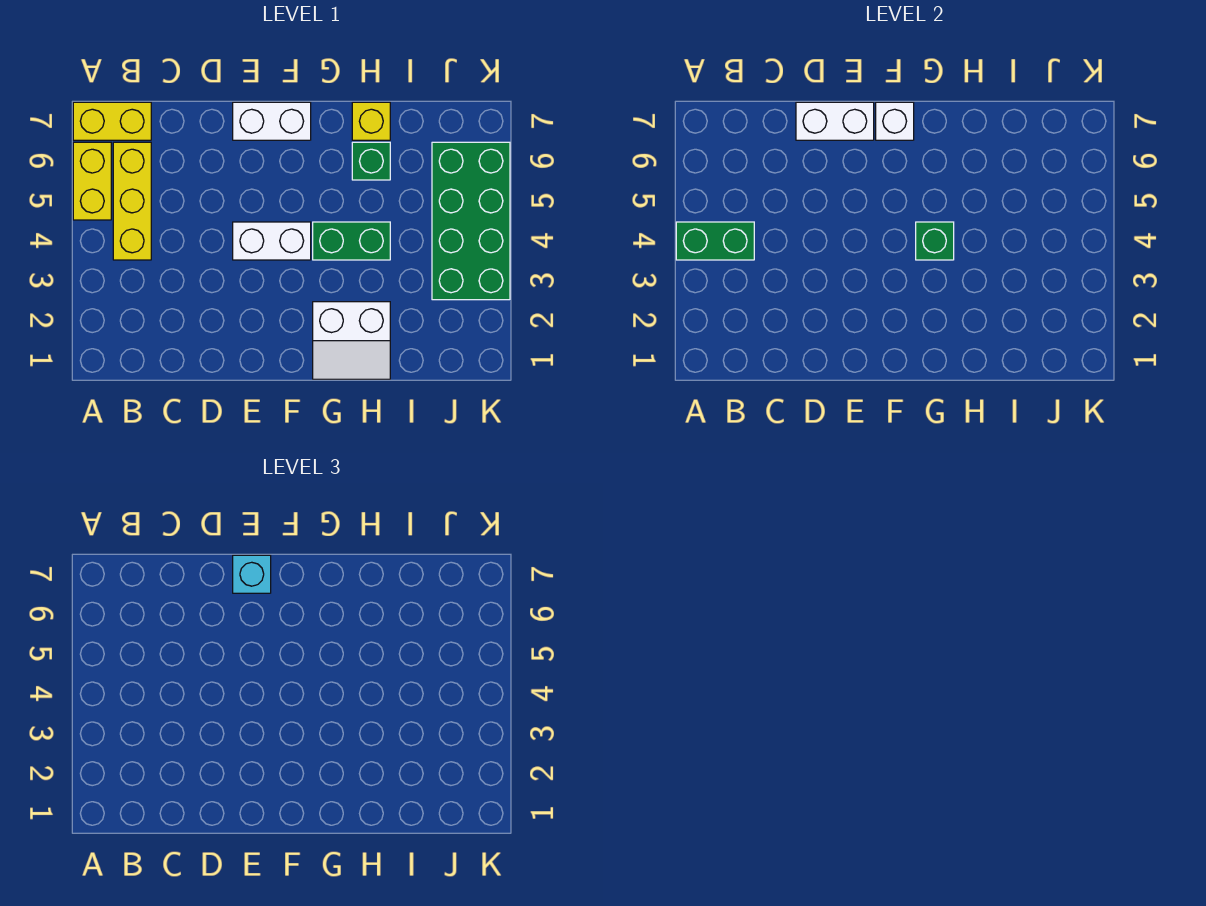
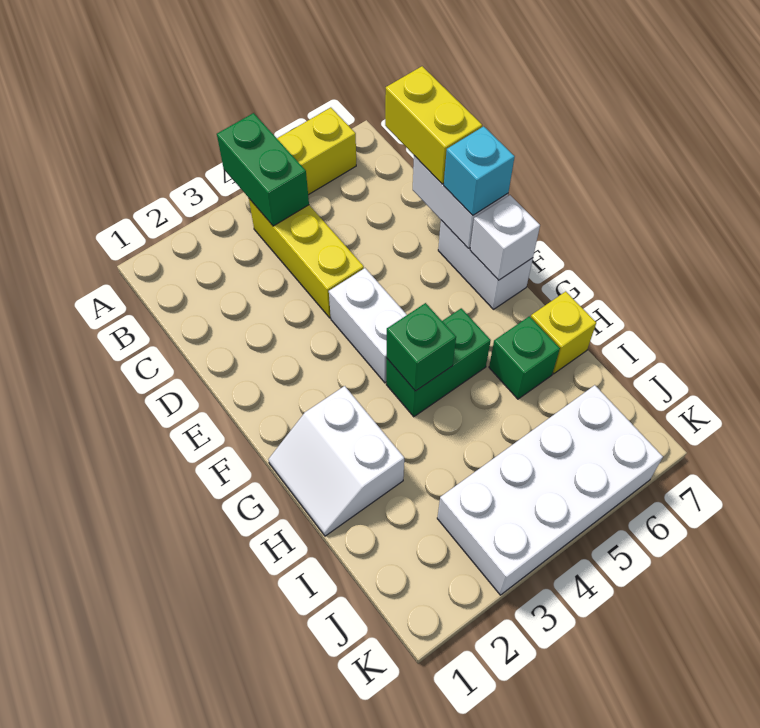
yellow brick A7:B7 level 1 -> yellow brick C7:D7 level 3
yellow brick B4:B6 level 1 -> yellow brick B4:D4 level 1
green brick G4:H4 level 1 -> green brick G4:G5 level 1
green brick J3:K6 level 1 -> white brick J3:K6 level 1

